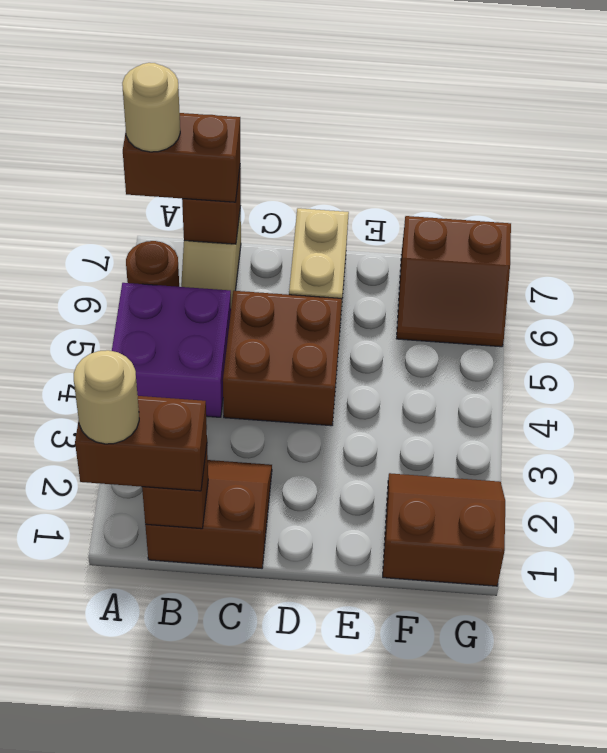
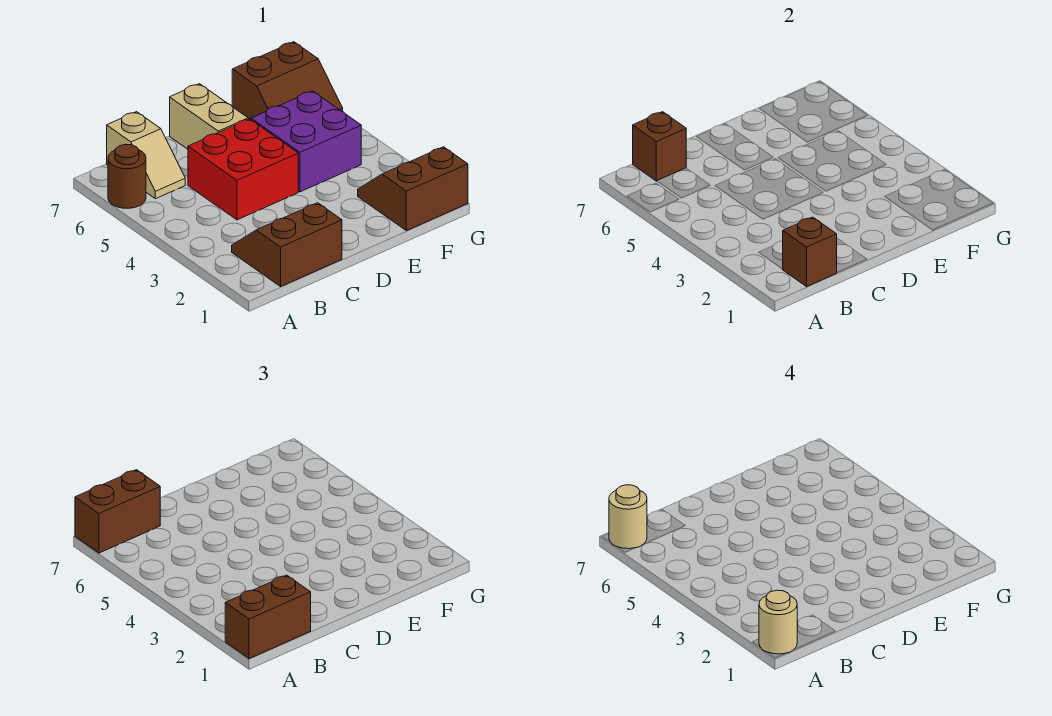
purple brick A4:B5 level 1 -> purple brick E4:F5 level 1
brown brick C4:D5 level 1 -> red brick C4:D5 level 1

